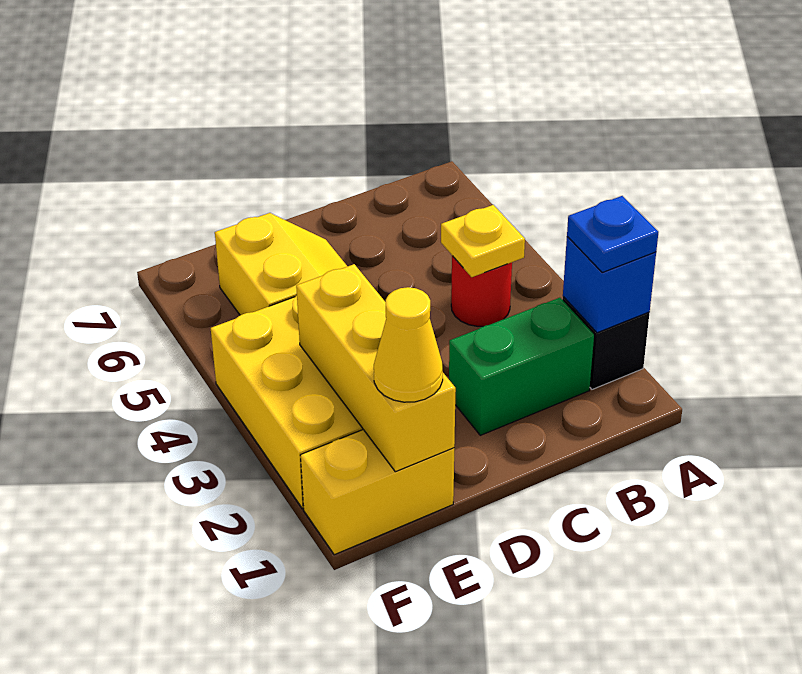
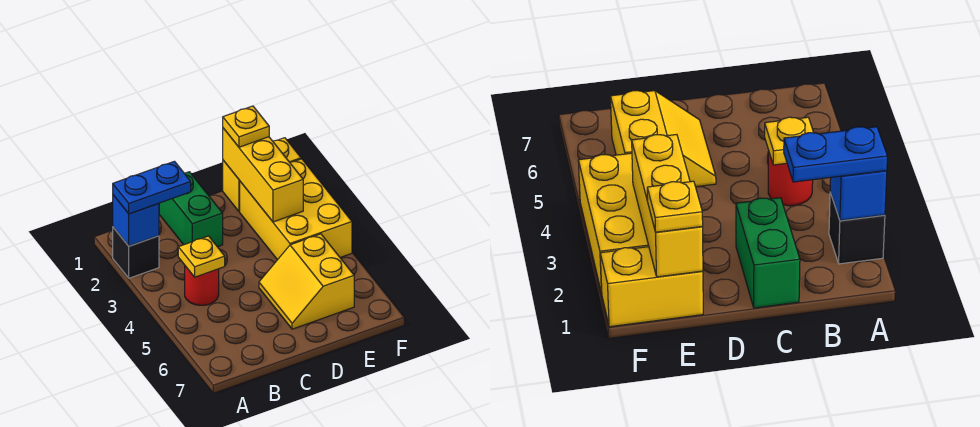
blue plate A2 level 3 -> blue plate A2:B2 level 3
green brick B2:C2 level 1 -> green brick C1:C2 level 1
yellow cone E1 level 3 -> yellow plate E1 level 3

